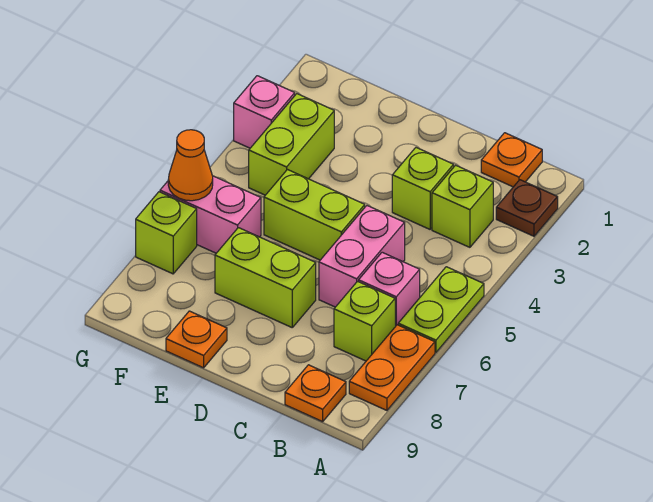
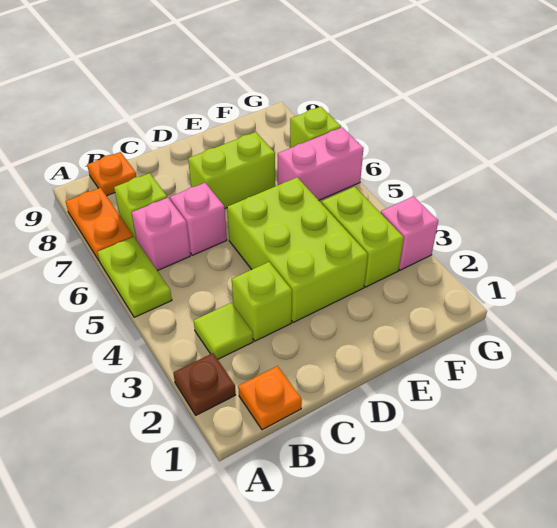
lime brick B3 level 1 -> lime tile B3 level 1
pink brick C5:C6 level 1 -> pink brick C6 level 1
lime brick D5:E5 level 1 -> lime brick D3:E5 level 1
orange plate E9 level 1 -> none
orange cone G6 level 2 -> none

